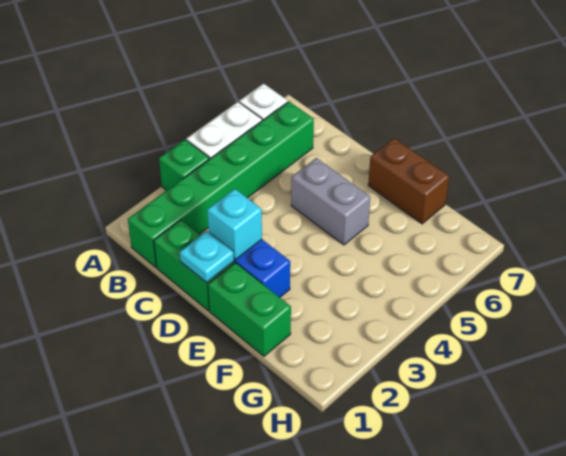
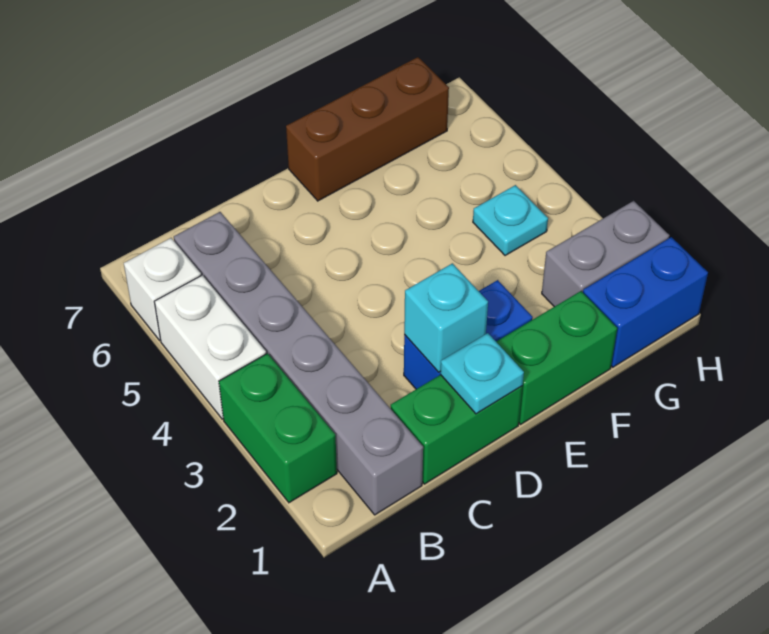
green brick A3 level 1 -> green brick A2:A3 level 1
green brick B1:B6 level 1 -> grey brick B1:B6 level 1
grey brick D5:E5 level 1 -> grey brick G2:H2 level 1
brown brick E7:F7 level 1 -> brown brick E7:G7 level 1
none -> blue brick G1:H1 level 1
none -> cyan plate G4 level 1

